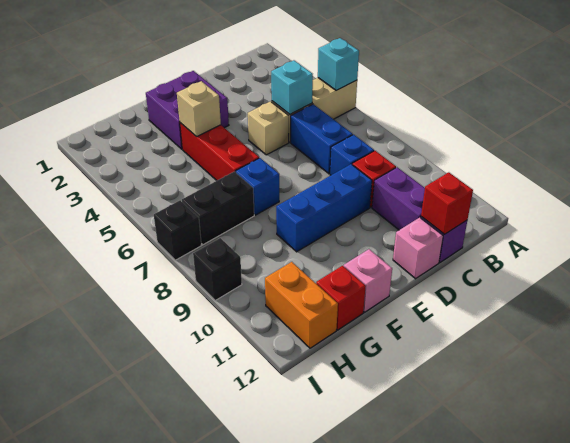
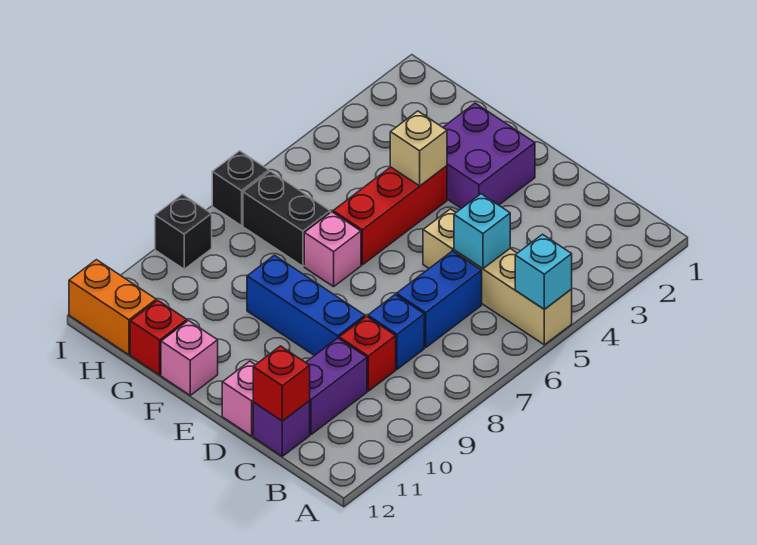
blue brick F7 level 1 -> pink brick F7 level 1
orange brick H11:H12 level 1 -> orange brick H12:I12 level 1

